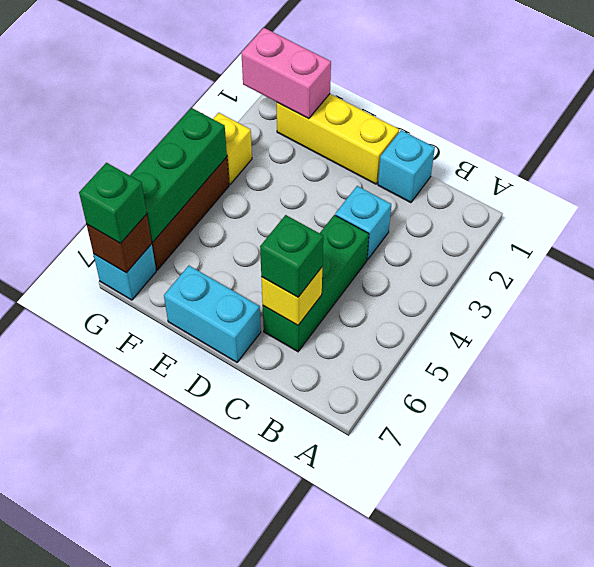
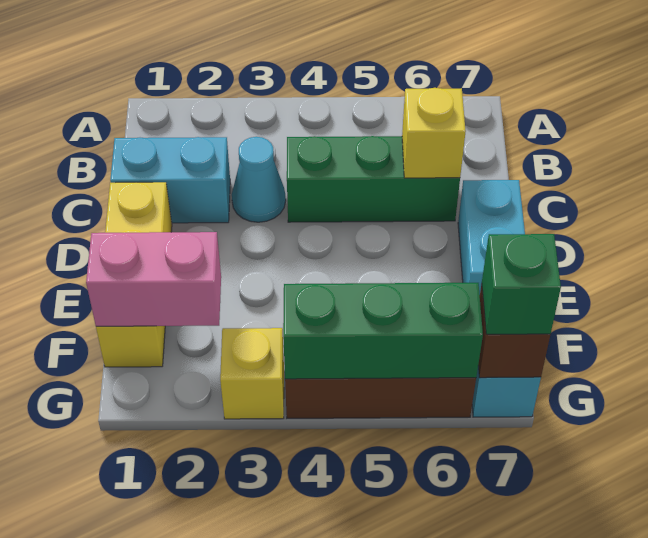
cyan brick C1 level 1 -> cyan brick C1:C2 level 1
cyan brick C3 level 1 -> cyan cone C3 level 1
green brick C6 level 3 -> none
pink brick F1:G1 level 2 -> pink brick F1:F2 level 2

